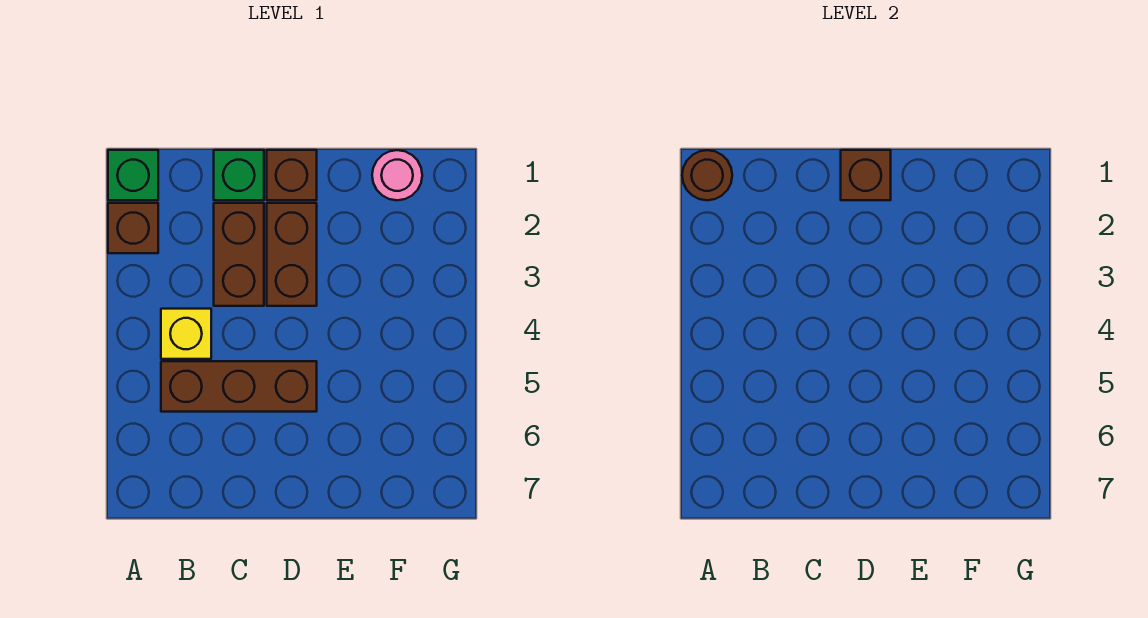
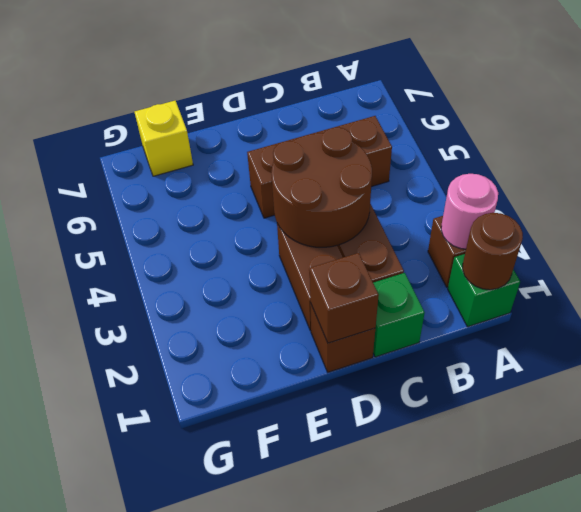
yellow brick B4 level 1 -> yellow brick F7 level 1
none -> brown round brick C3:D4 level 2
pink round brick F1 level 1 -> pink round brick A2 level 2

